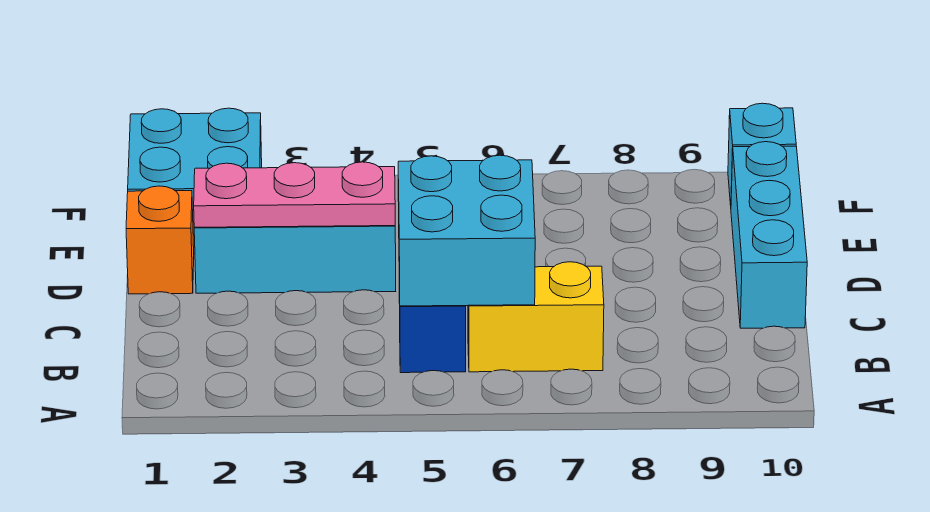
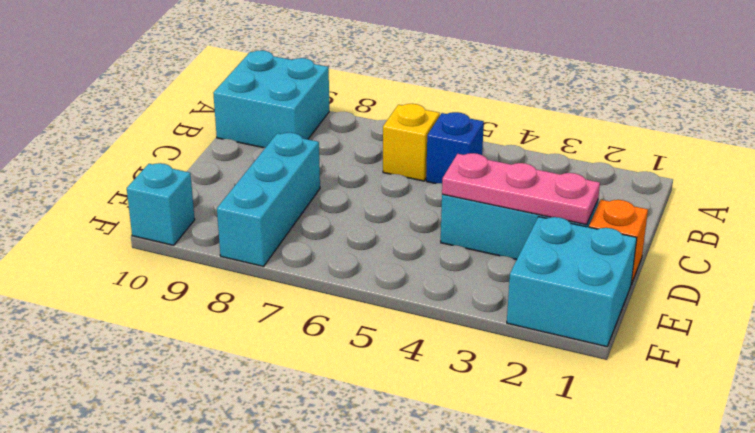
cyan brick B5:C6 level 2 -> cyan brick A9:B10 level 1
yellow brick B6:B7 level 1 -> yellow brick B6 level 1
cyan brick C10:E10 level 1 -> cyan brick D8:F8 level 1

